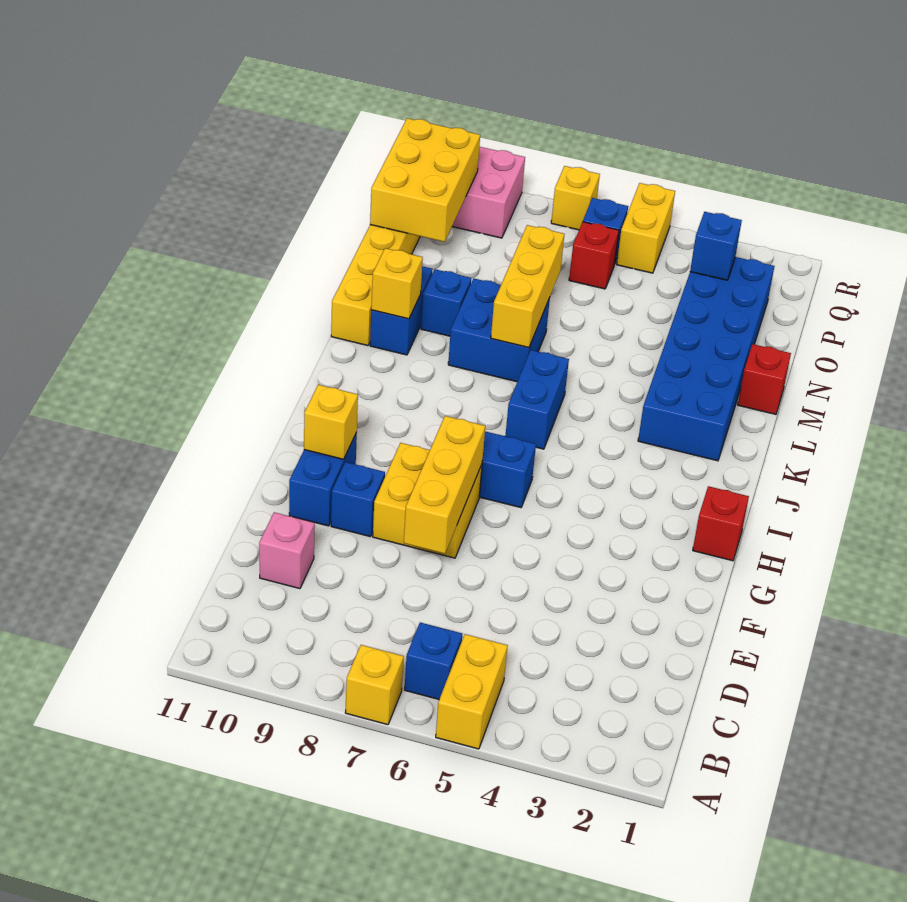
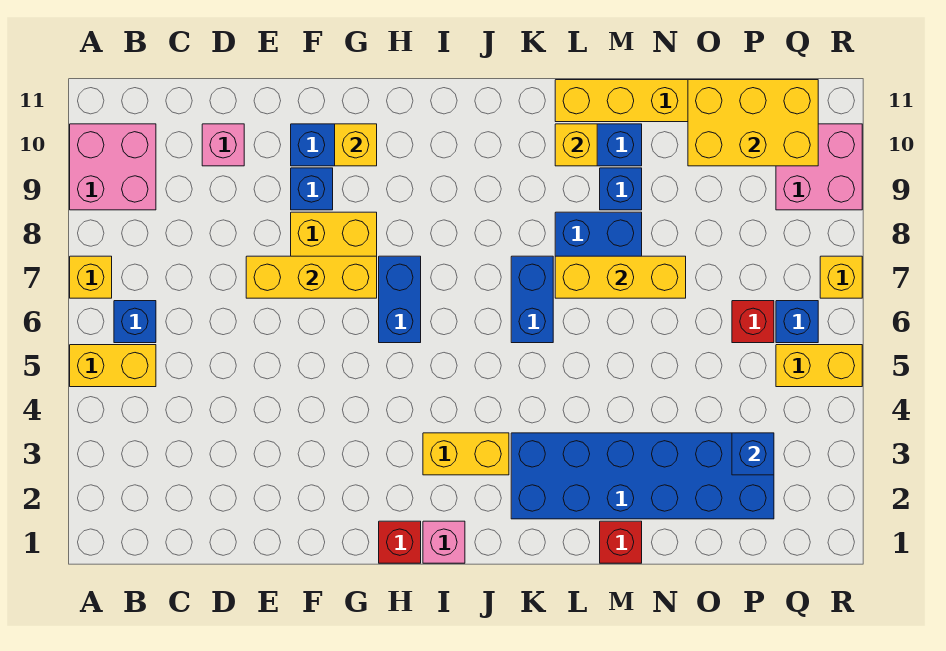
none -> pink brick A9:B10 level 1
none -> pink brick I1 level 1
none -> yellow brick I3:J3 level 1
blue brick J6:K6 level 1 -> blue brick K6:K7 level 1

